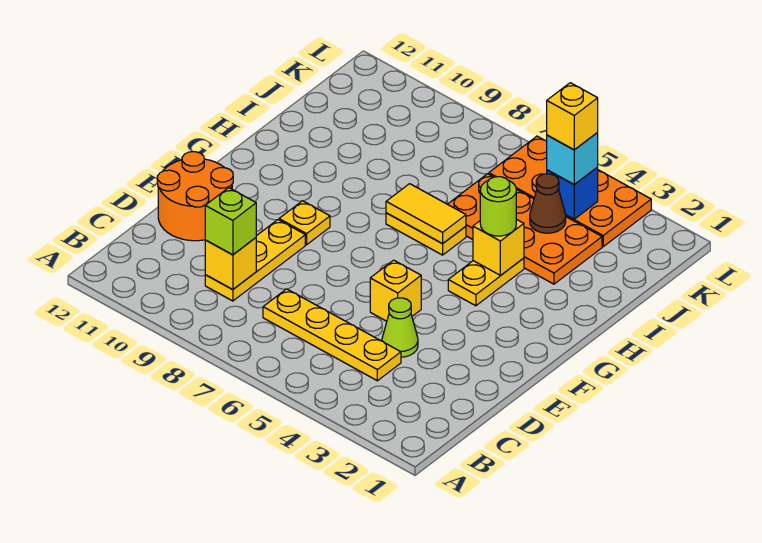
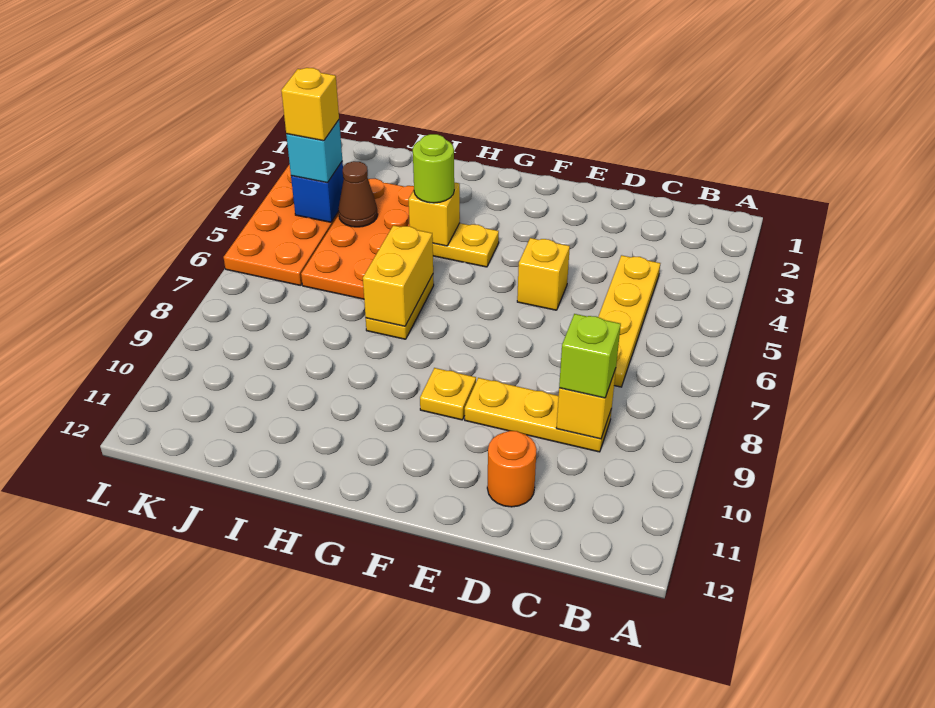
lime cone D4 level 1 -> none
orange round brick D11:E12 level 1 -> orange round brick D11 level 1
yellow tile H6:H7 level 2 -> yellow brick H6:H7 level 2

